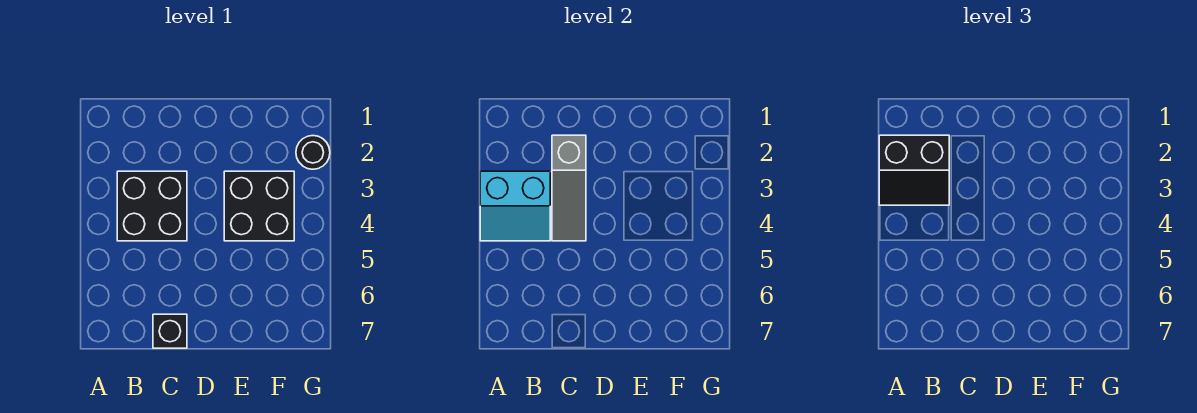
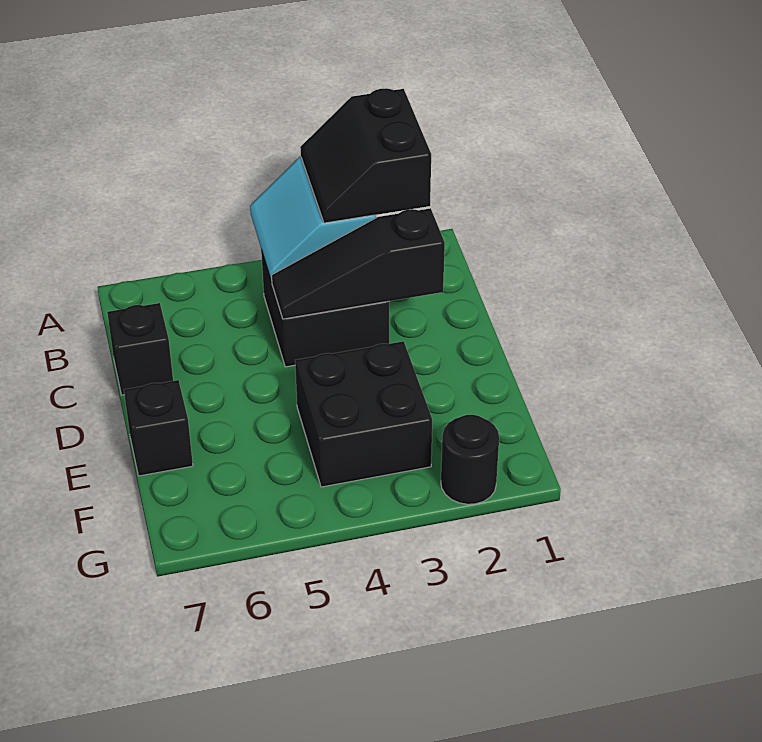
grey slope C2:C4 level 2 top 2 -> black slope C2:C4 level 2 top 2
none -> black brick E7 level 1

